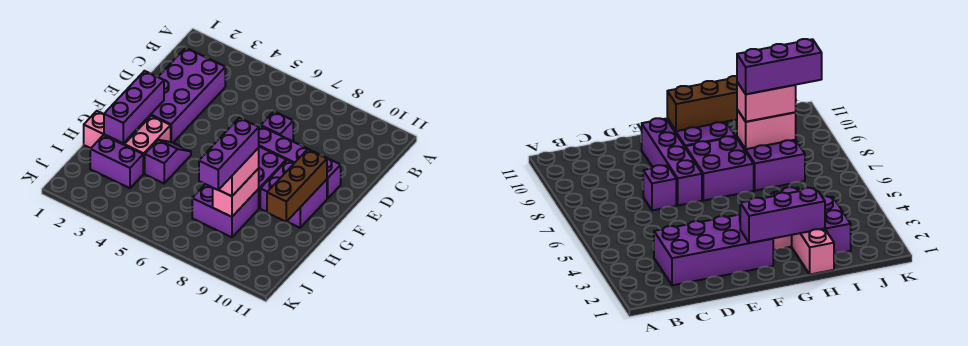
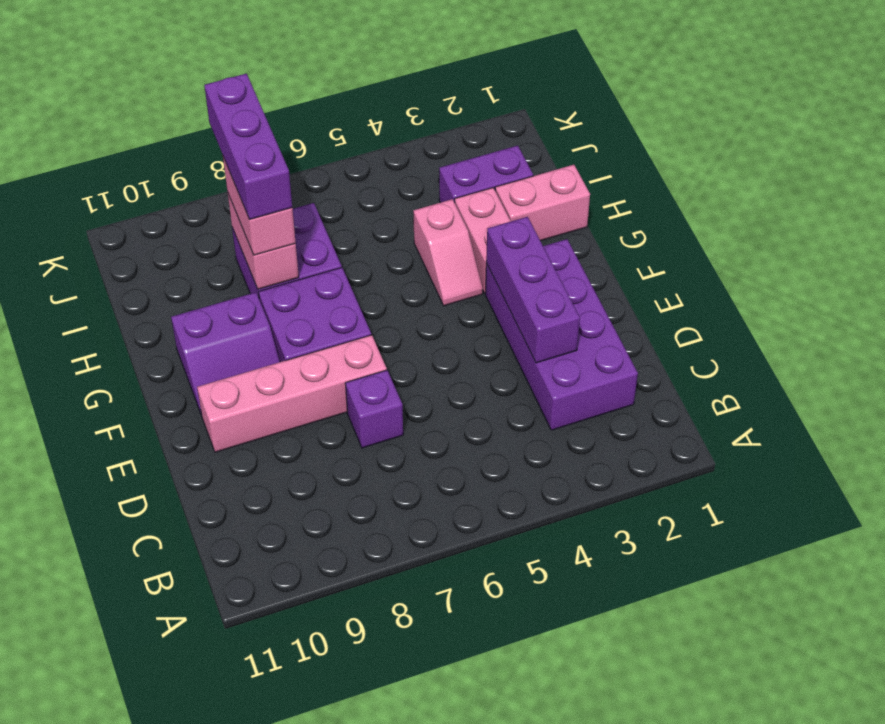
purple brick E7:E10 level 1 -> pink brick E7:E10 level 1
purple brick F2:H2 level 2 -> purple brick D3:F3 level 2
purple brick F9:G10 level 1 -> purple slope F9:G10 level 1 top G
brown brick F10:H10 level 2 -> none
purple slope G4:H4 level 1 top H -> pink slope G4:H4 level 1 top H

